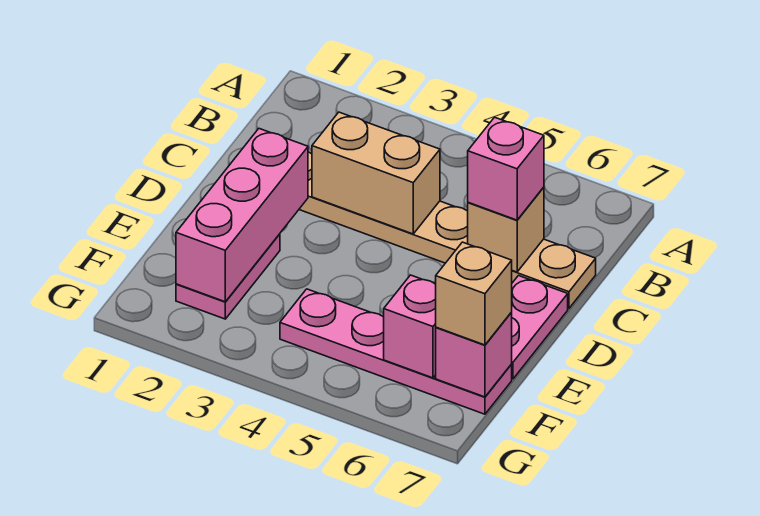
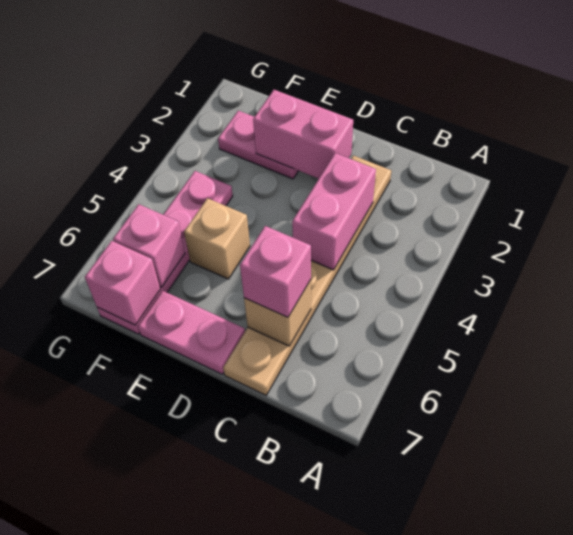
tan brick C3:C4 level 2 -> pink brick C3:C4 level 2
pink brick D2:F2 level 2 -> pink brick D2:E2 level 2
tan brick F7 level 3 -> tan brick E5 level 1

